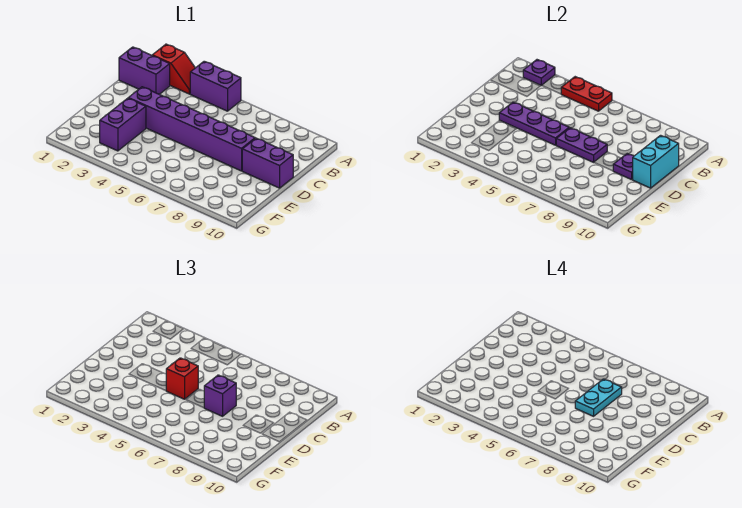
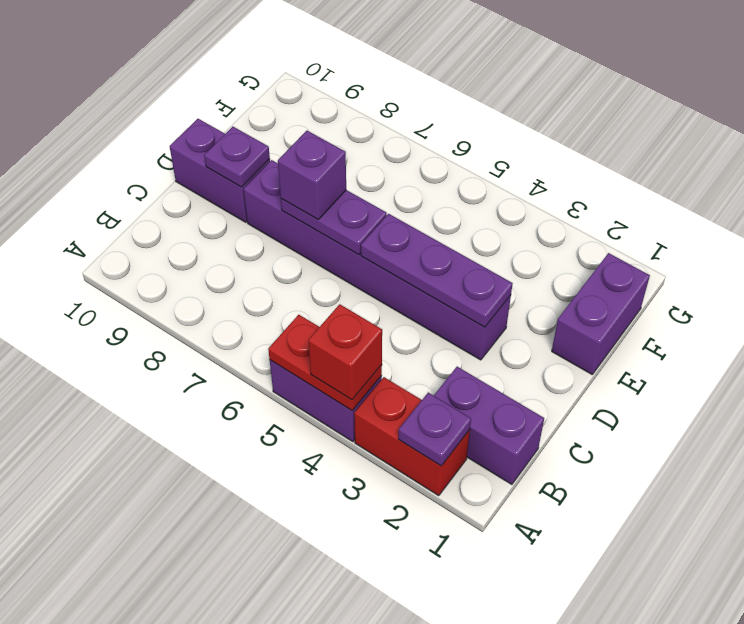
red slope A2:A3 level 1 top 2 -> red brick A2:A3 level 1
cyan plate C7:D7 level 4 -> none
cyan brick C10:D10 level 2 -> none
red brick D5 level 3 -> red brick A4 level 3
purple brick E3:F3 level 1 -> purple brick E1:F1 level 1

